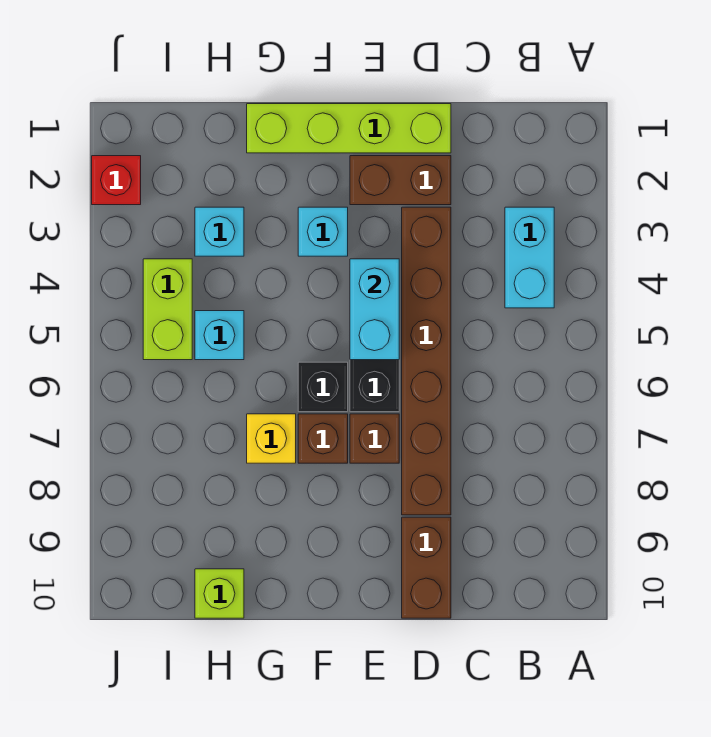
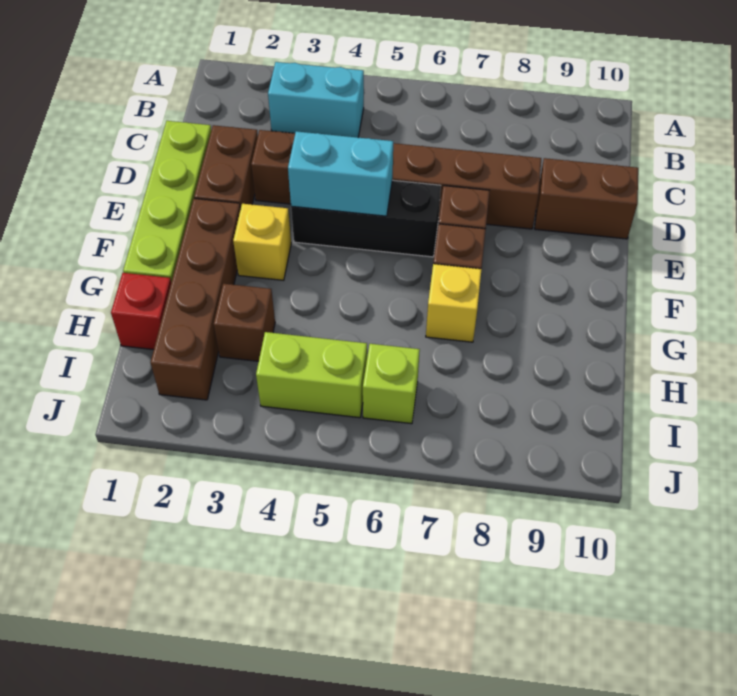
none -> brown brick F2:I2 level 1
cyan brick F3 level 1 -> yellow brick F3 level 1
black brick F6 level 1 -> none
cyan brick H3 level 1 -> brown brick H3 level 1
cyan brick H5 level 1 -> none
lime brick H10 level 1 -> lime brick I6 level 1
red brick J2 level 1 -> red brick H1 level 1

